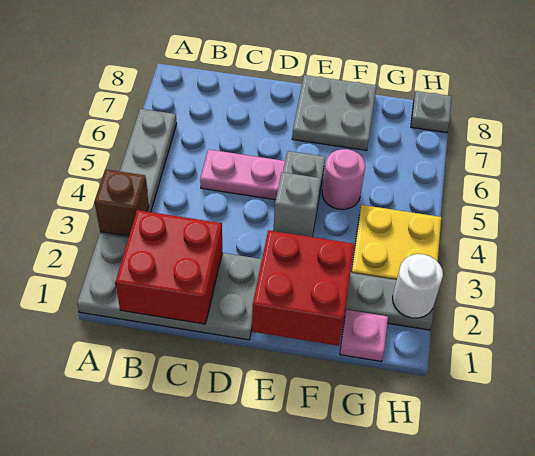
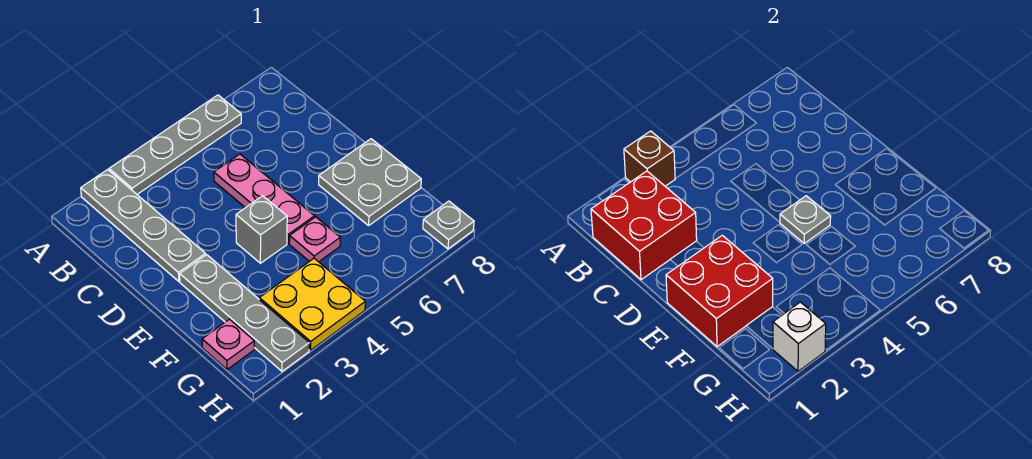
grey plate A1:D2 level 1 -> grey plate A2:D2 level 1
pink round brick F5 level 1 -> pink plate F5 level 1
white round brick H2 level 2 -> white brick H2 level 2

